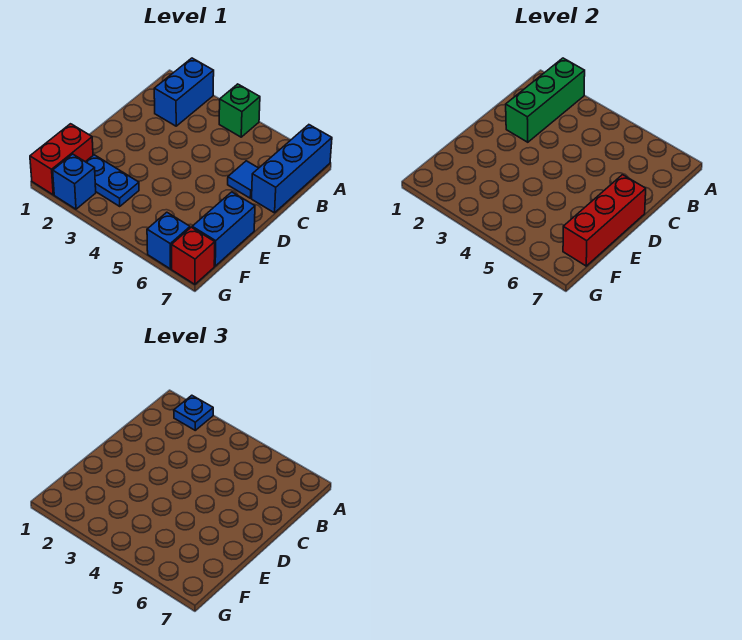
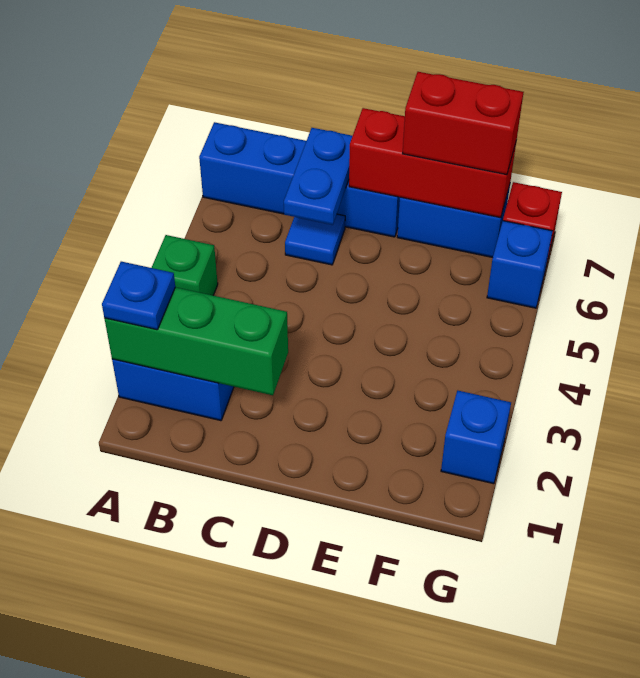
blue brick A7:C7 level 1 -> blue brick A7:D7 level 1
red brick F1:G1 level 1 -> red brick E7:F7 level 3
blue plate F2:F3 level 1 -> blue plate C6:C7 level 2

